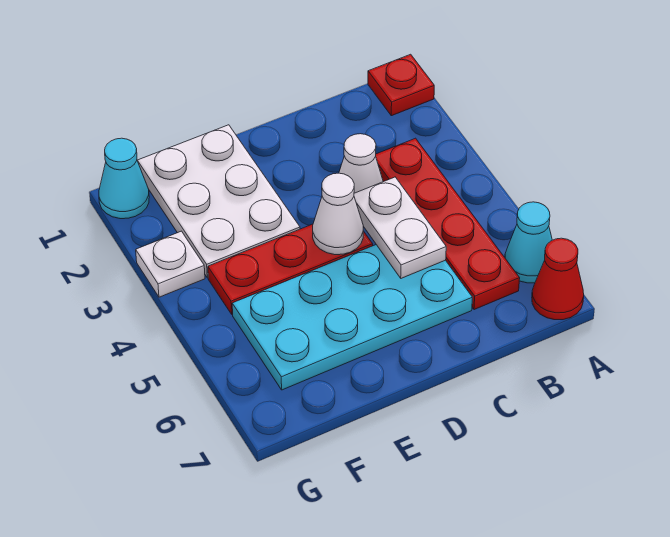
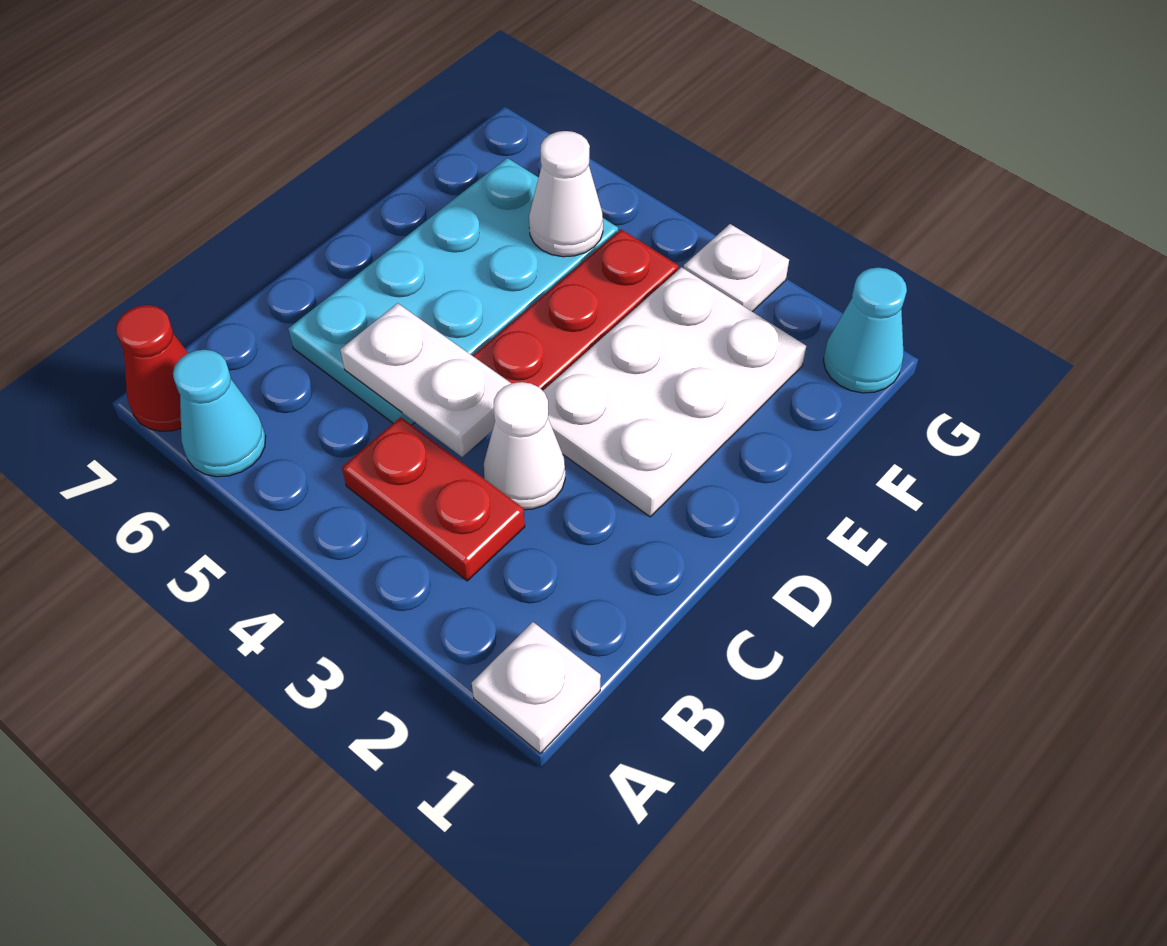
red plate A1 level 1 -> white plate A1 level 1
red plate B3:B6 level 1 -> red plate B3:B4 level 1
white cone D4 level 2 -> white cone F5 level 2
white plate E1:F3 level 1 -> white plate D2:F3 level 1

